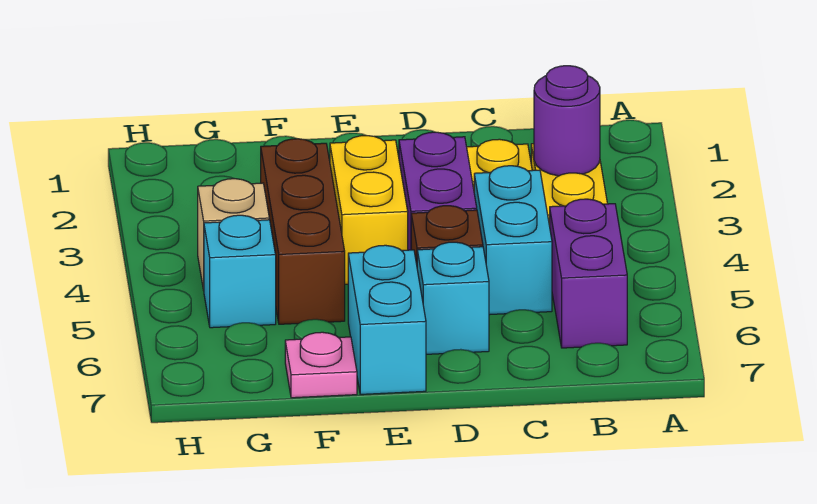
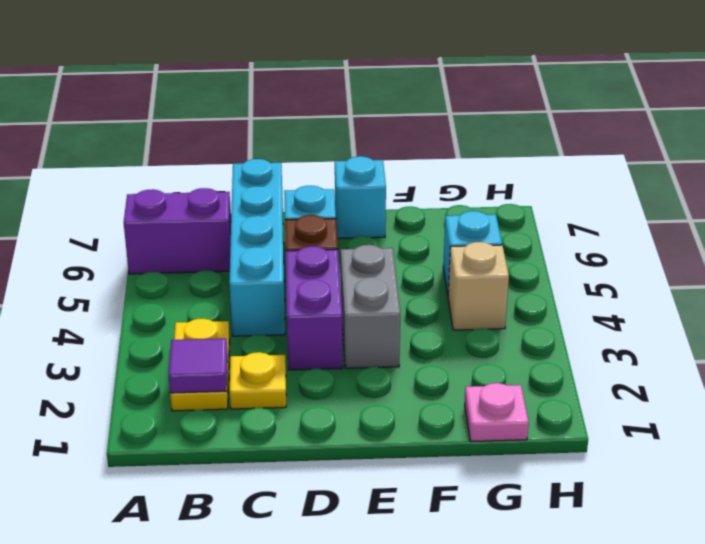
purple round brick B2 level 2 -> purple tile B2 level 2
purple brick B5:B6 level 1 -> purple brick A6:B6 level 1
cyan brick C4:C5 level 1 -> cyan brick C4:C7 level 1
yellow brick E3:E4 level 1 -> grey brick E3:E4 level 1
cyan brick E6:E7 level 1 -> cyan brick E7 level 1
brown brick F3:F5 level 1 -> none
pink plate F7 level 1 -> pink plate G1 level 1

